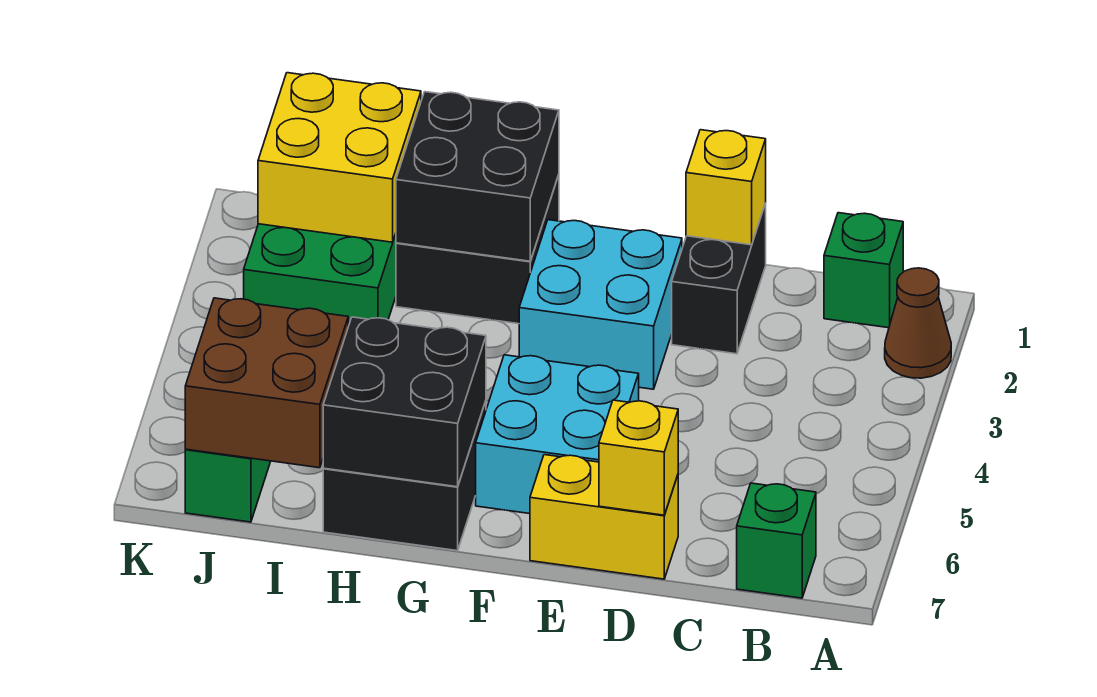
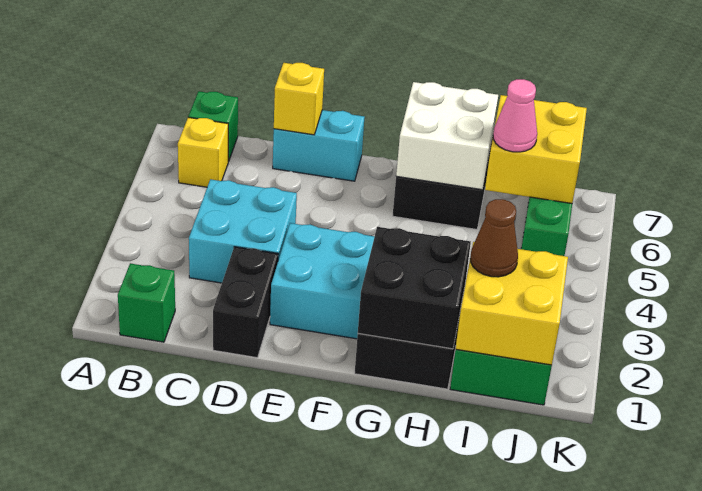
brown cone A2 level 1 -> brown cone I2 level 3
yellow brick D1 level 2 -> yellow brick B6 level 1
yellow brick D7:E7 level 1 -> cyan brick D7:E7 level 1
cyan brick E5:F6 level 1 -> cyan brick C3:D4 level 1
black brick G6:H7 level 2 -> white brick G6:H7 level 2
brown brick I6:J7 level 2 -> yellow brick I6:J7 level 2
none -> pink cone I6 level 3

